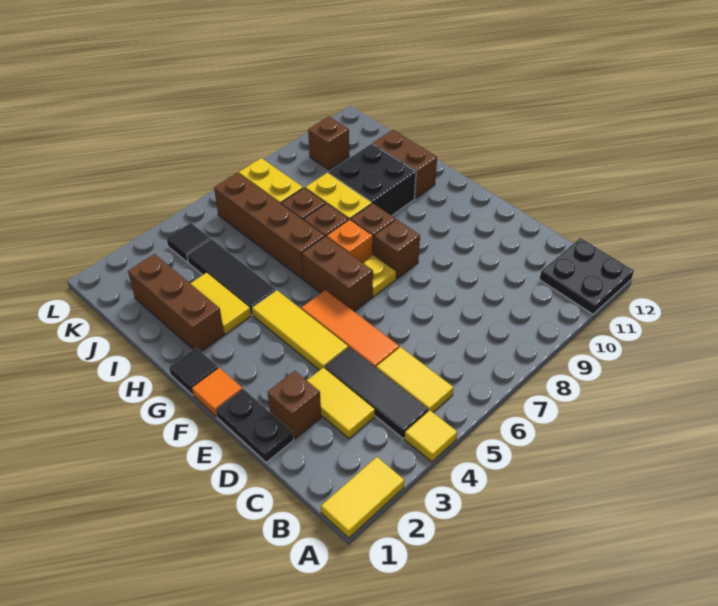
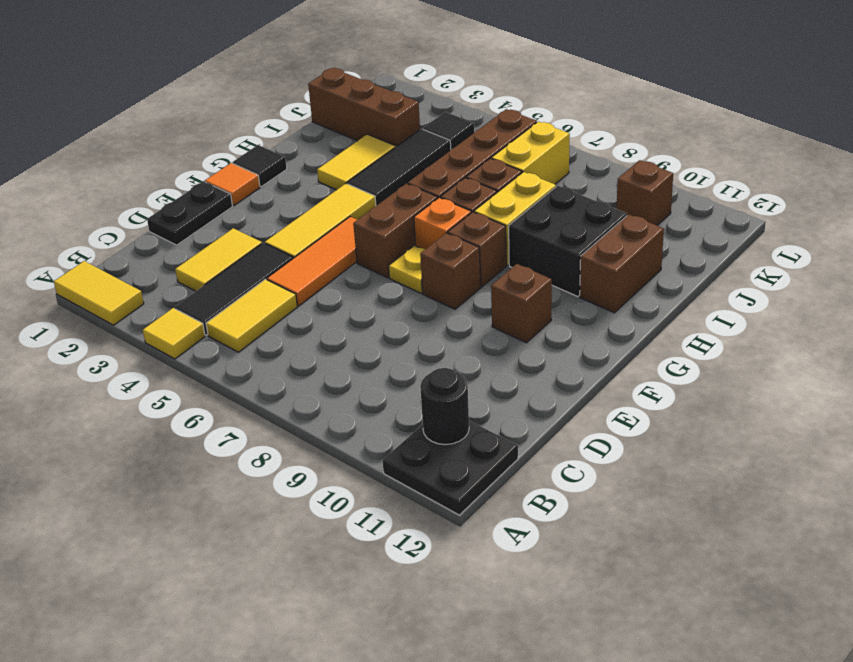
none -> black round brick B11 level 2
brown brick D2 level 1 -> brown brick F10 level 1
brown brick H2:J2 level 1 -> brown brick J1:J3 level 1

